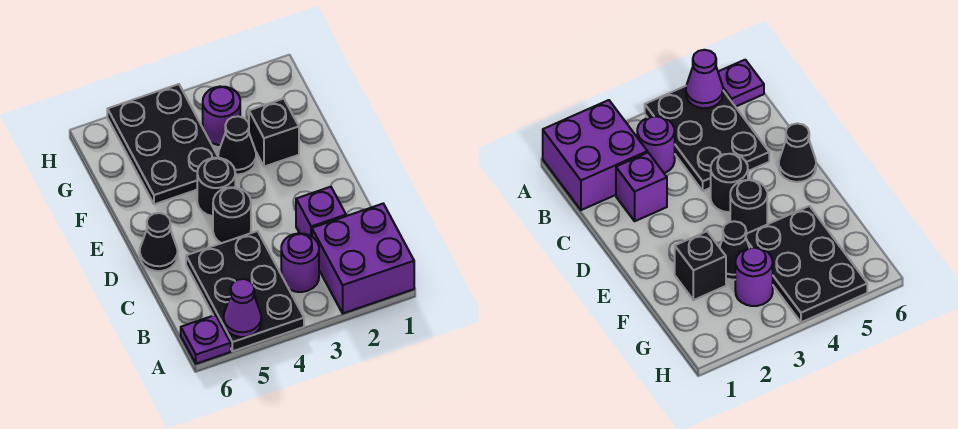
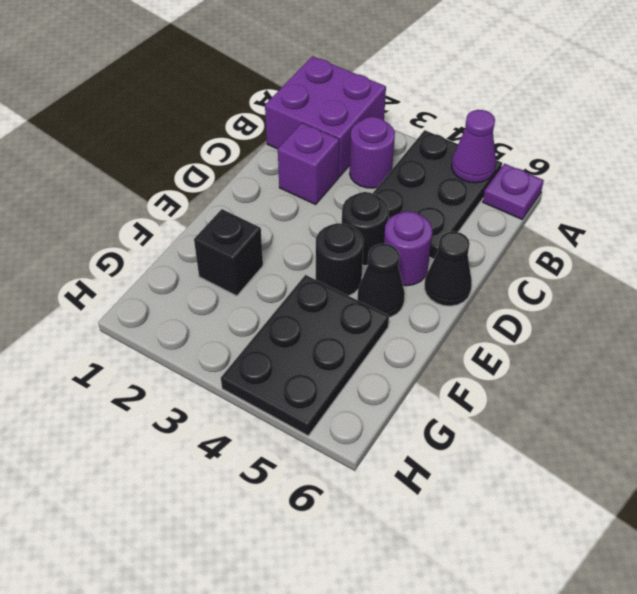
black cone F3 level 1 -> black cone E5 level 1
purple round brick G3 level 1 -> purple round brick D5 level 1

